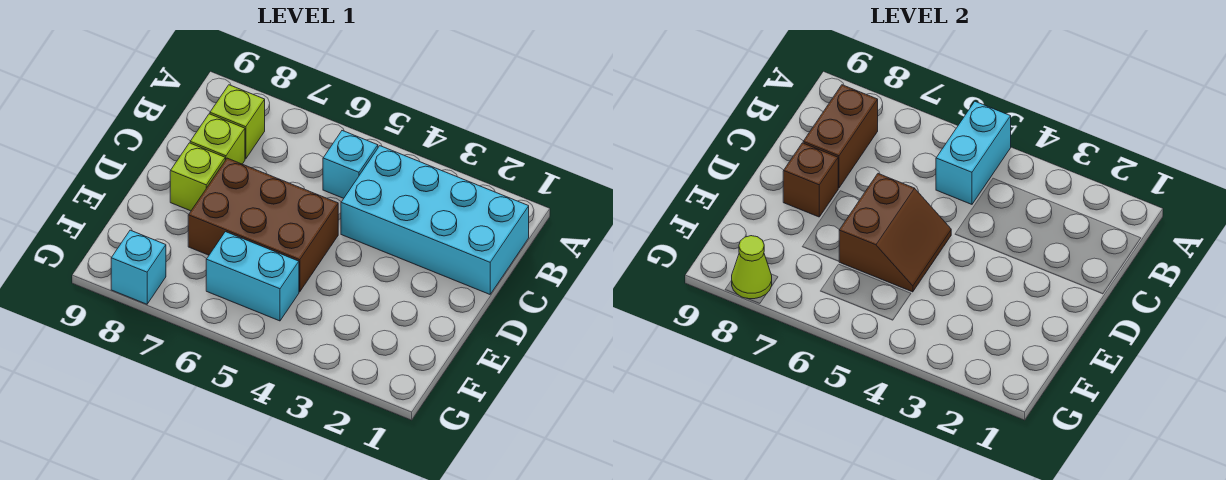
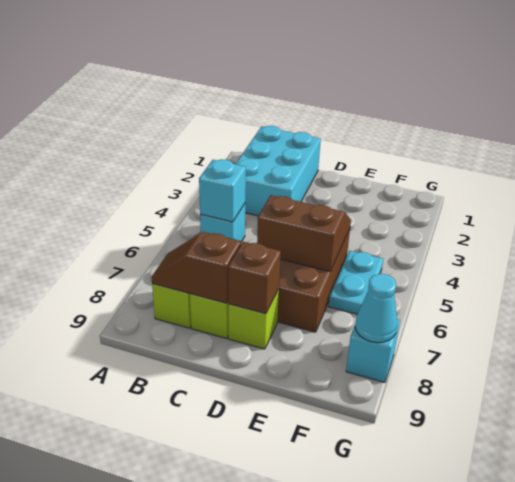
cyan brick A5:B5 level 2 -> cyan brick B5 level 2
cyan brick B1:C4 level 1 -> cyan brick B1:C3 level 1
brown brick B8:C8 level 2 -> brown slope B8:C8 level 2 top C
cyan brick F5:F6 level 1 -> cyan plate F5:F6 level 1
lime cone G8 level 2 -> cyan cone G8 level 2

